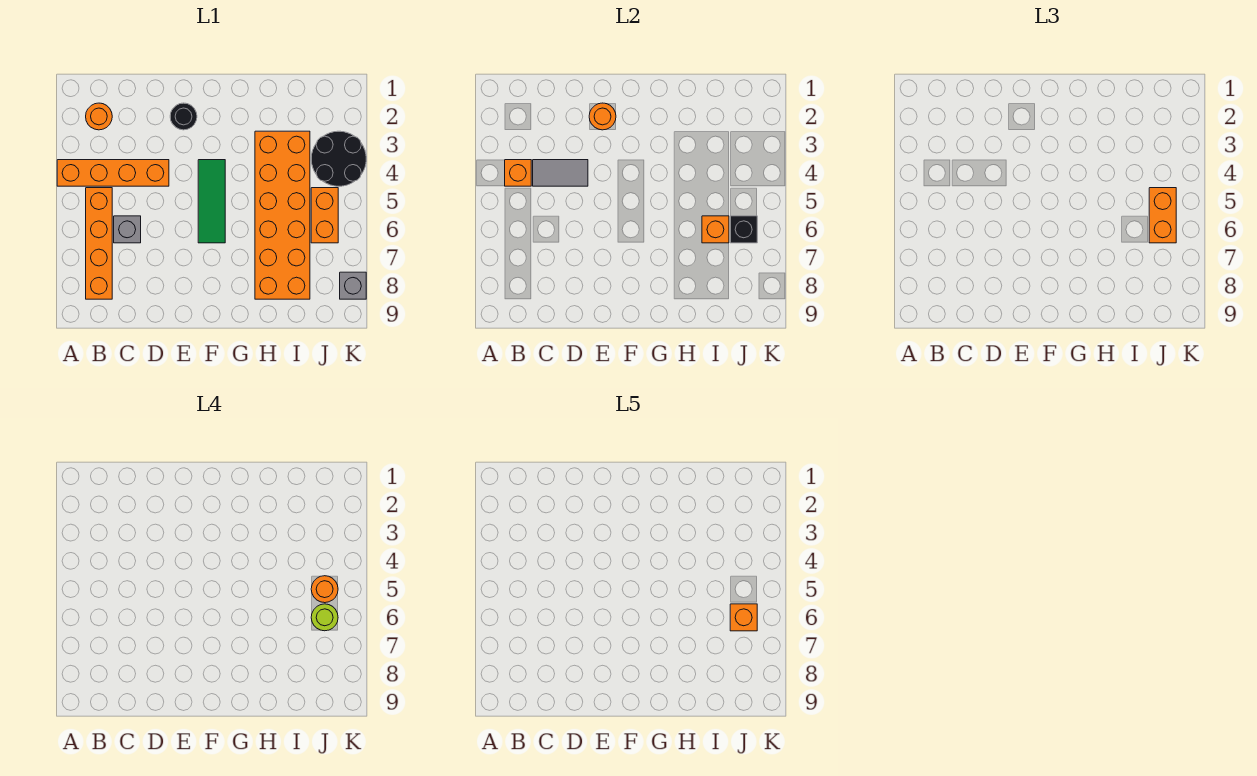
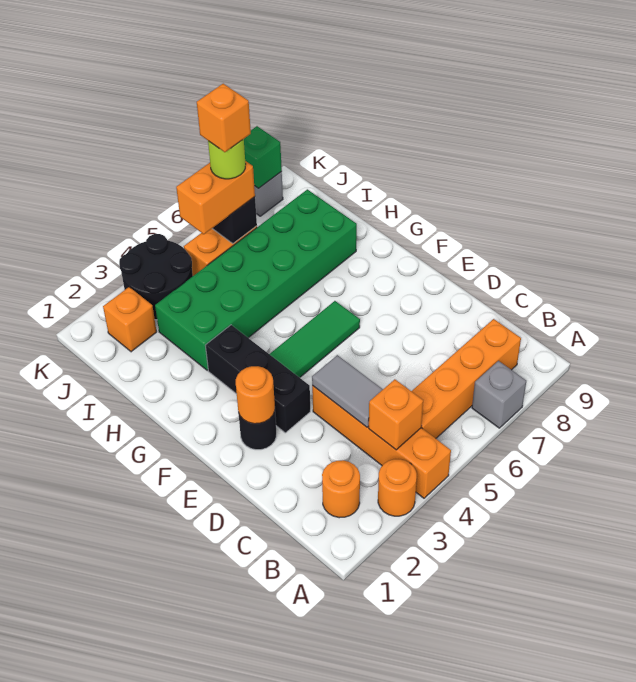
grey brick C6 level 1 -> grey brick A7 level 1
none -> black brick E3:G3 level 1
orange brick H3:I8 level 1 -> green brick H3:I8 level 1
orange brick I6 level 2 -> orange brick J2 level 1
orange round brick J5 level 4 -> orange round brick A3 level 1
none -> green brick K8 level 2

